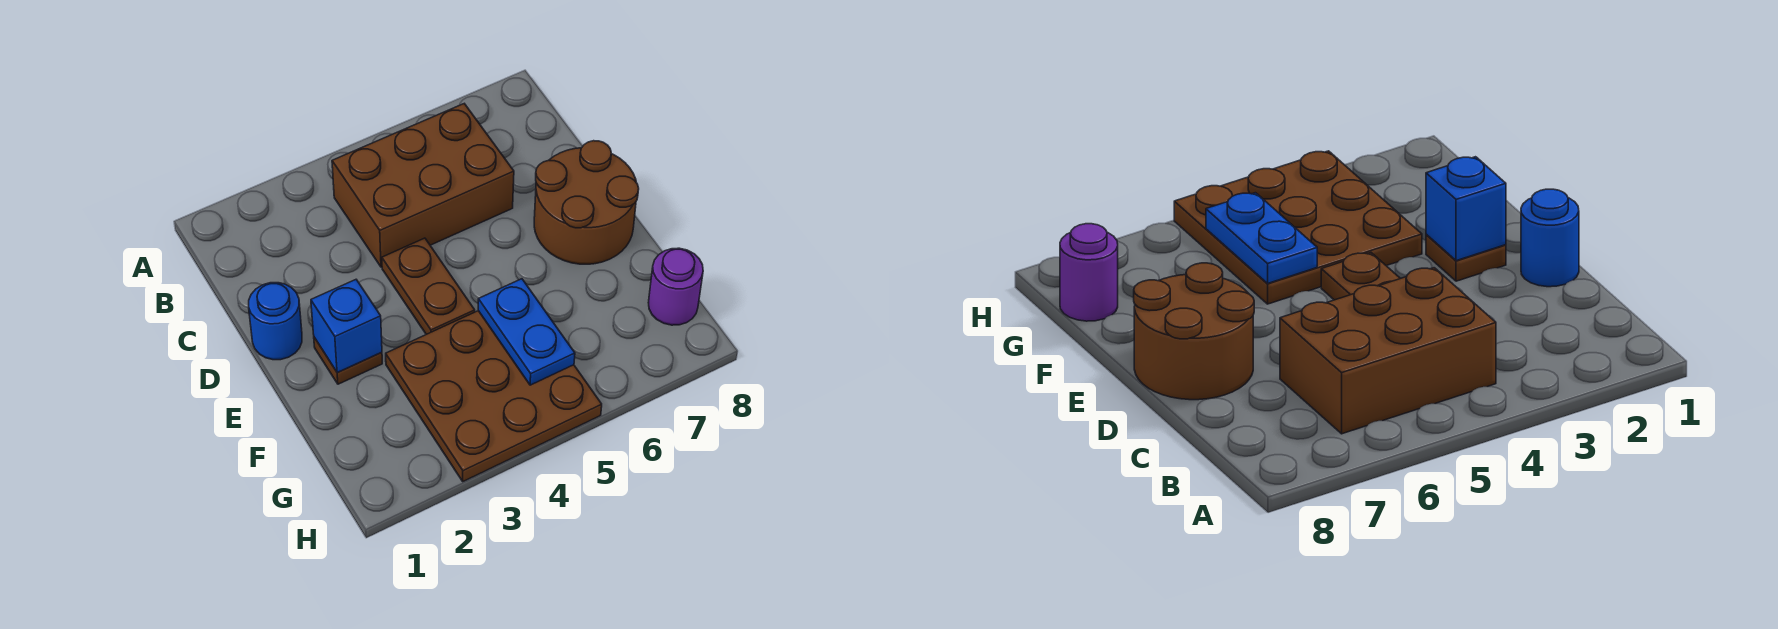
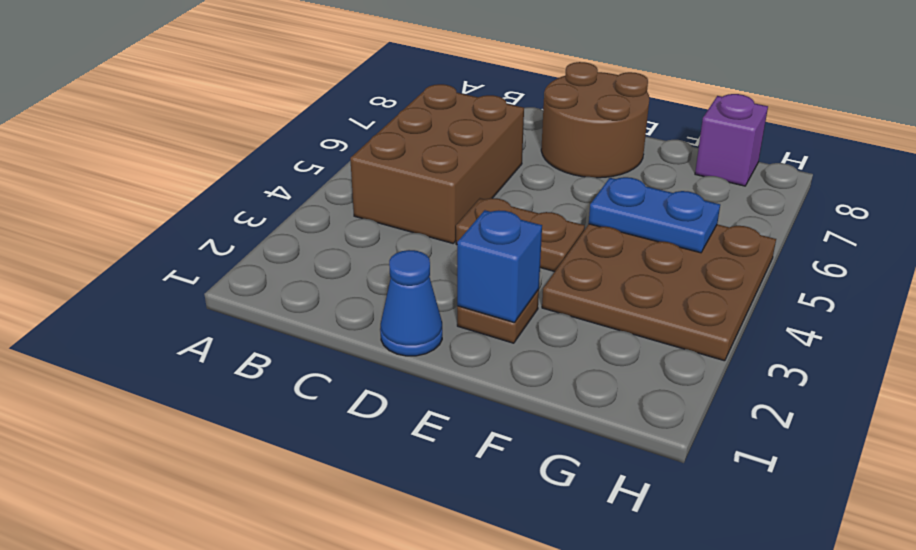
blue round brick D1 level 1 -> blue cone D1 level 1
purple round brick G8 level 1 -> purple brick G8 level 1

